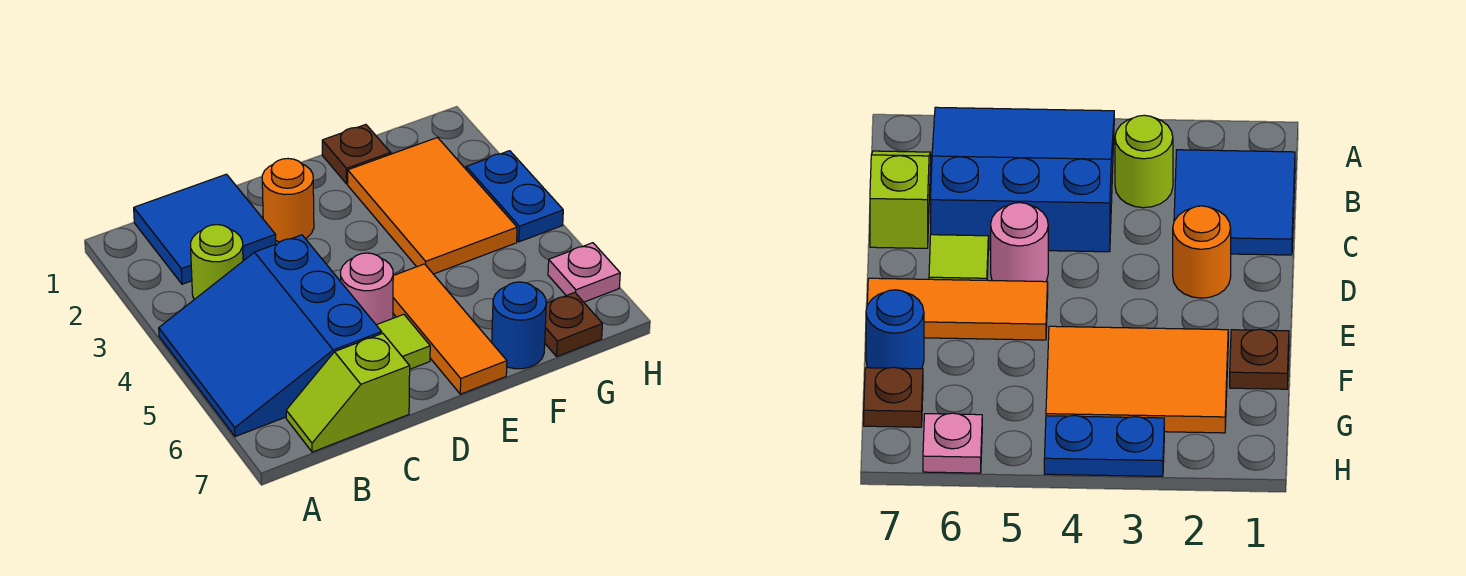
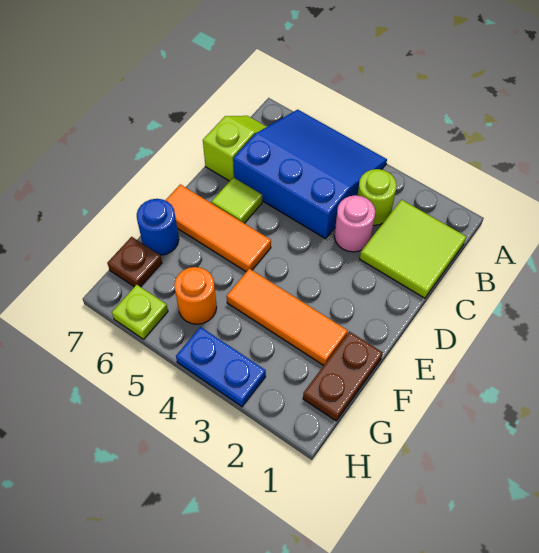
blue tile B1:C2 level 1 -> lime tile B1:C2 level 1
orange round brick D2 level 1 -> orange round brick G5 level 1
pink round brick D5 level 1 -> pink round brick C3 level 1
brown plate F1 level 1 -> brown plate F1:G1 level 1
orange tile F2:G4 level 1 -> orange tile F2:F4 level 1
pink plate H6 level 1 -> lime plate H6 level 1

